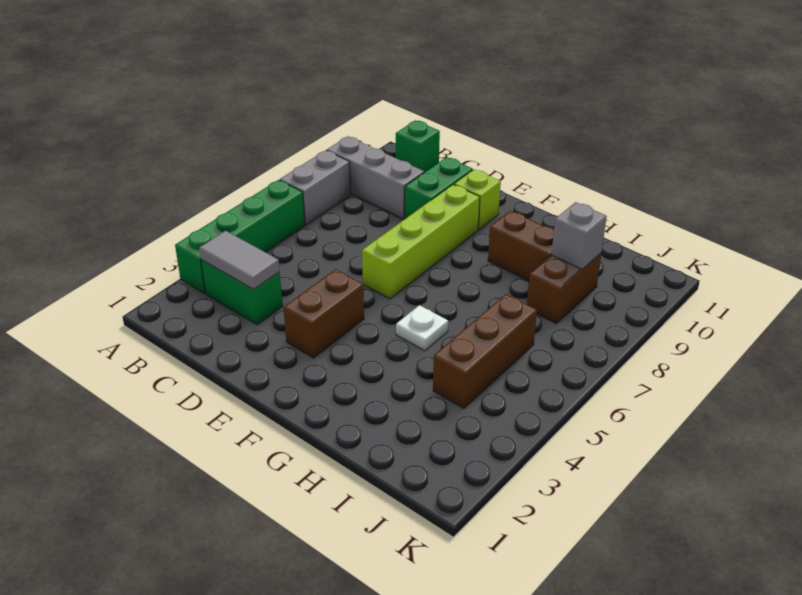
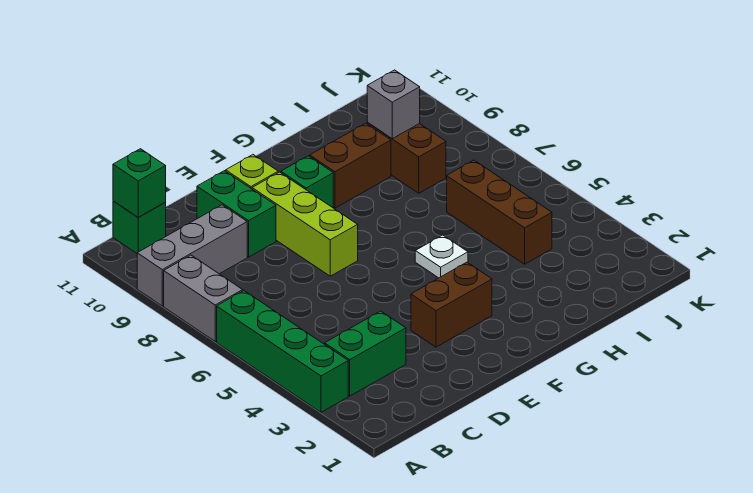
grey tile B3:C3 level 2 -> none
none -> green brick B11 level 2
brown brick E3:E4 level 1 -> brown brick E3:F3 level 1
lime brick E6:E9 level 1 -> lime brick E7:E9 level 1
none -> green brick F9 level 1

